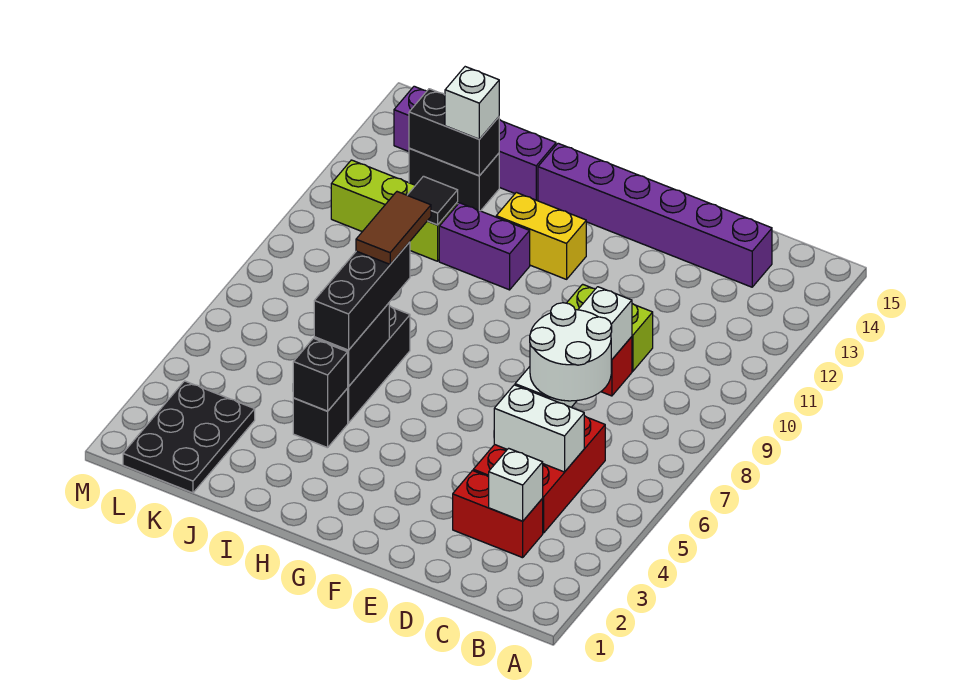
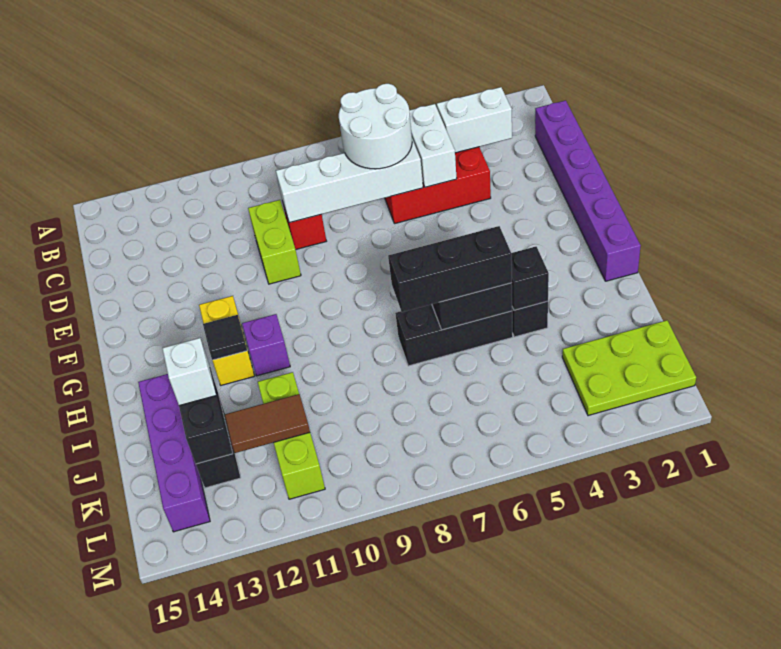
red brick C3:D3 level 1 -> none
white brick C3 level 2 -> white brick C3:C4 level 2
purple brick C14:H14 level 1 -> purple brick C1:H1 level 1
purple brick H11:I11 level 1 -> purple brick H11 level 1
brown tile I7:I8 level 4 -> brown tile K11:K12 level 2
black tile J11 level 2 -> black tile H12 level 2
black plate K1:L3 level 1 -> lime plate K1:L3 level 1

